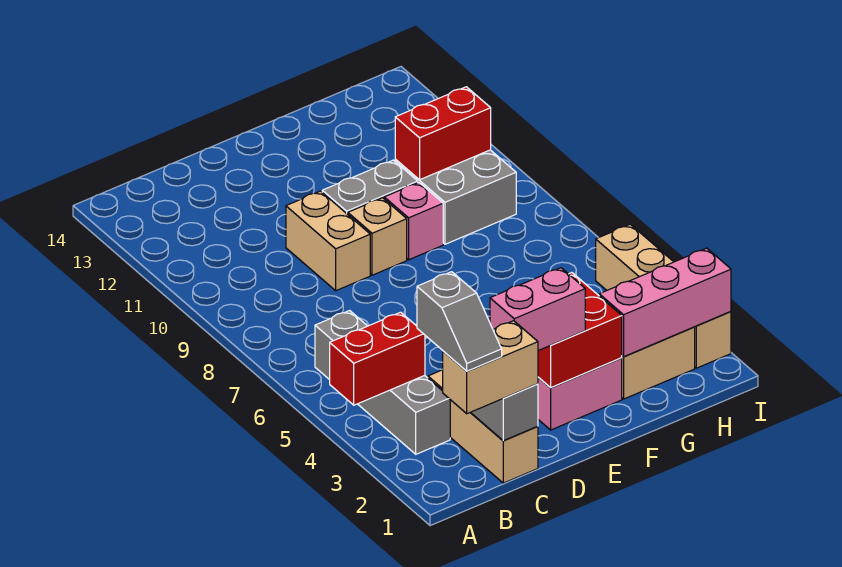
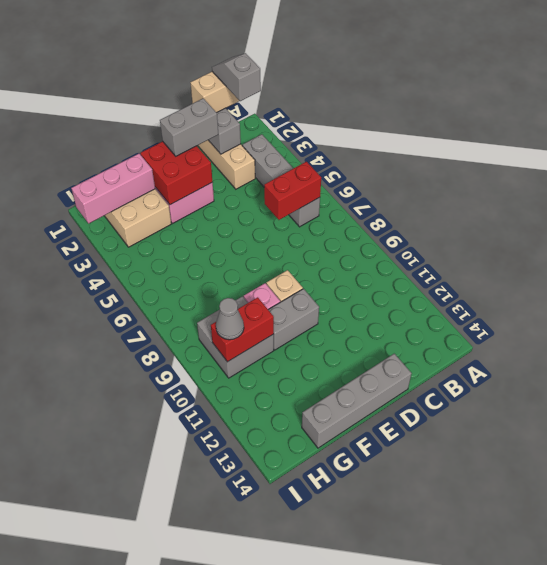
red brick A4:B4 level 2 -> red brick B6:C6 level 2
pink brick D2:E2 level 3 -> grey brick D2:E2 level 3
tan brick D9:D10 level 1 -> none
none -> grey brick D14:G14 level 1
none -> grey cone H10 level 3
tan brick I2:I5 level 1 -> none

